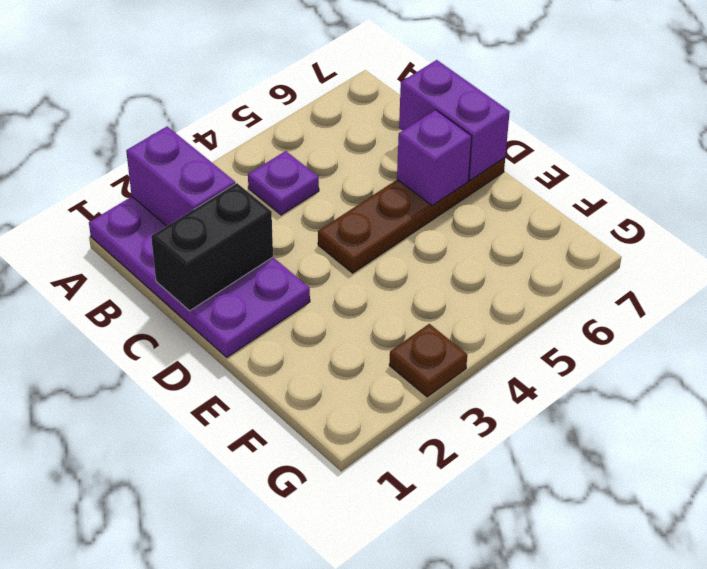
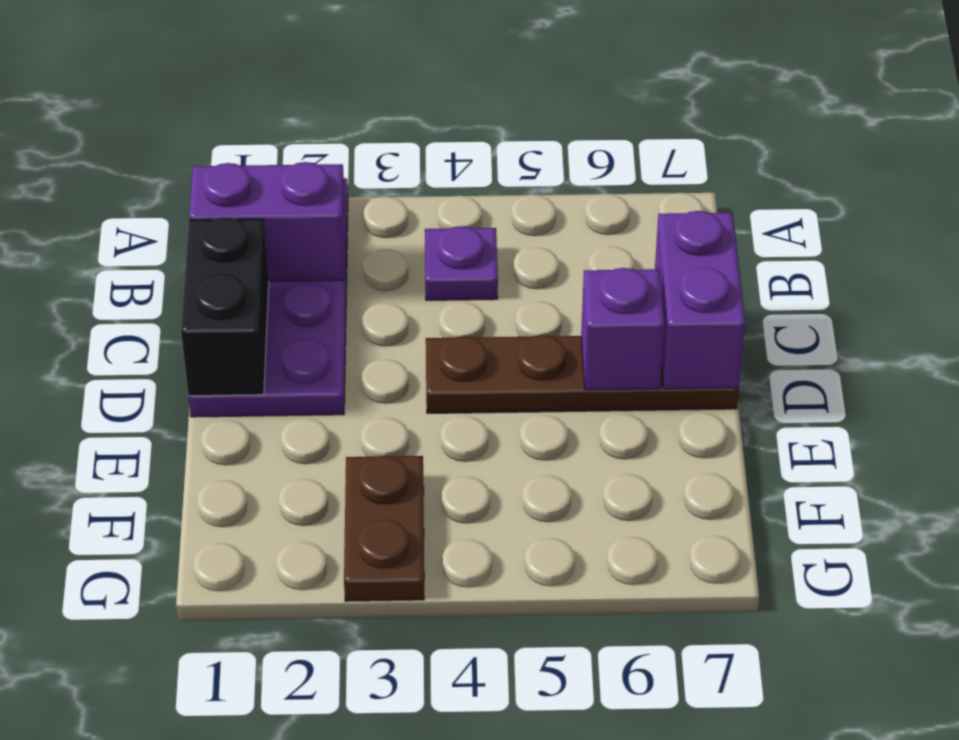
purple brick A2:B2 level 2 -> purple brick B1:B2 level 2
black brick C1:C2 level 2 -> black brick C1:D1 level 2
brown plate G3 level 1 -> brown plate F3:G3 level 1

